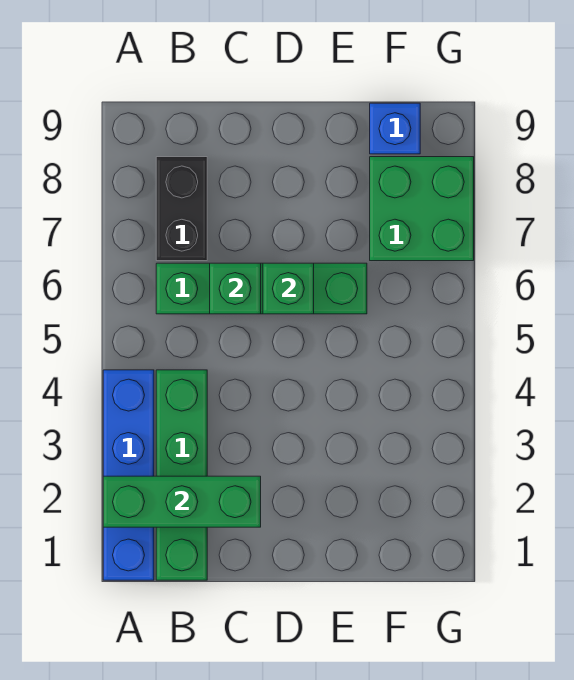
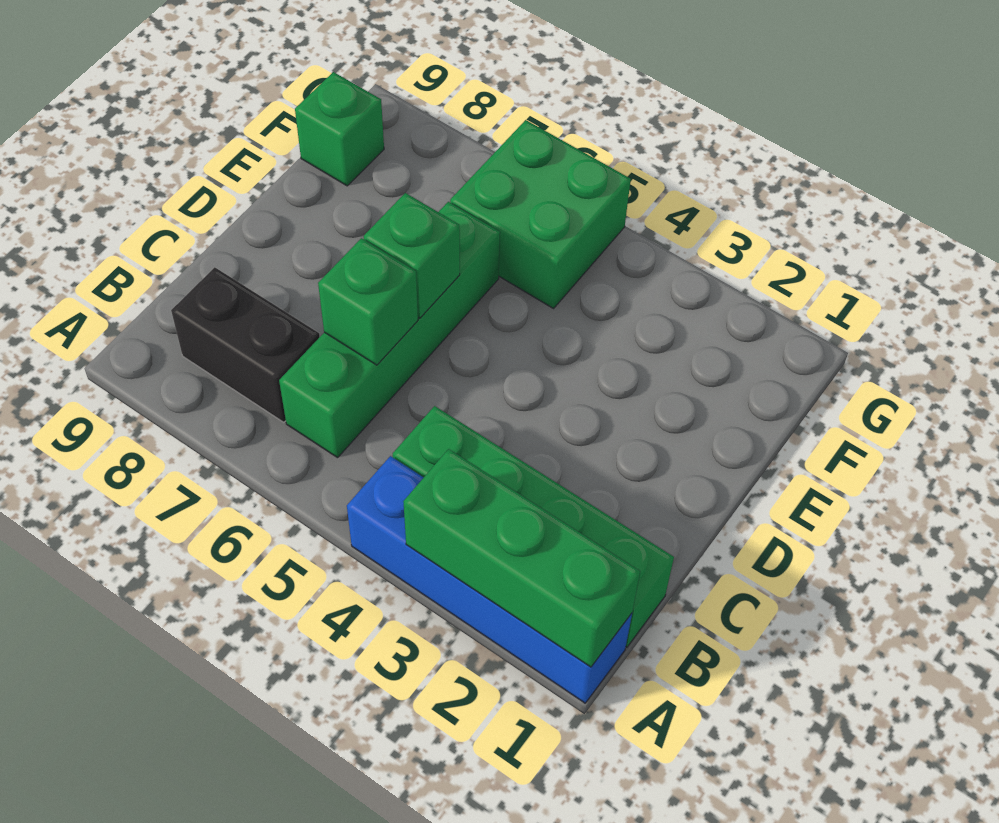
green brick A2:C2 level 2 -> green brick A1:A3 level 2
green brick F7:G8 level 1 -> green brick F5:G6 level 1
blue brick F9 level 1 -> green brick F9 level 1

